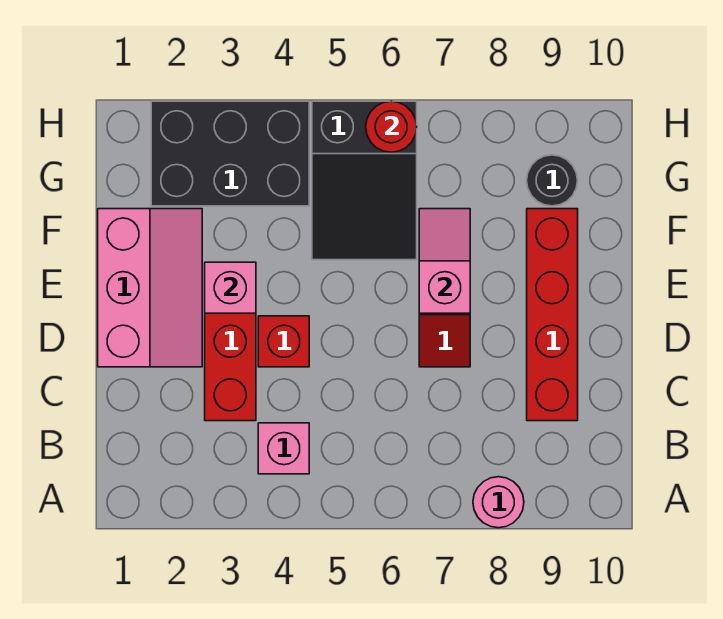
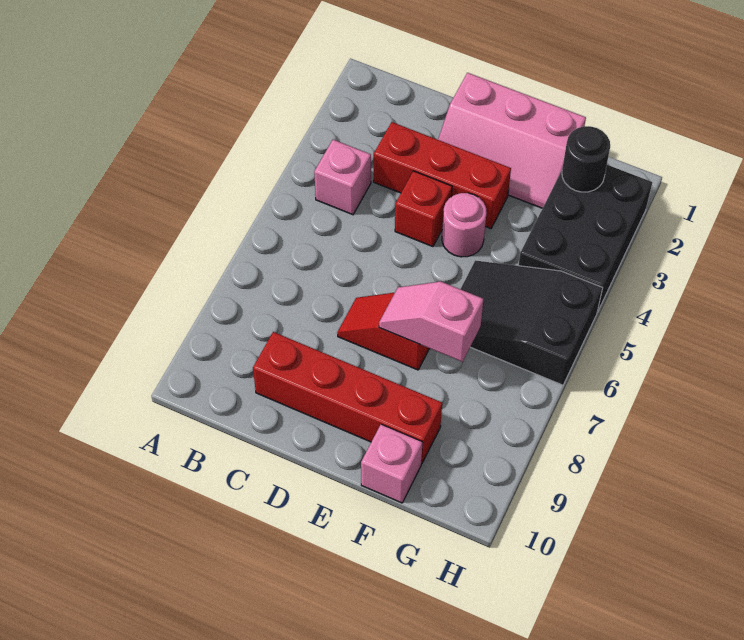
pink round brick A8 level 1 -> pink round brick E4 level 1
pink brick E3 level 2 -> pink brick F10 level 1
pink slope E7:F7 level 2 top E -> pink slope E7:F7 level 2 top F
black round brick G9 level 1 -> black round brick G2 level 2
red round brick H6 level 2 -> none

